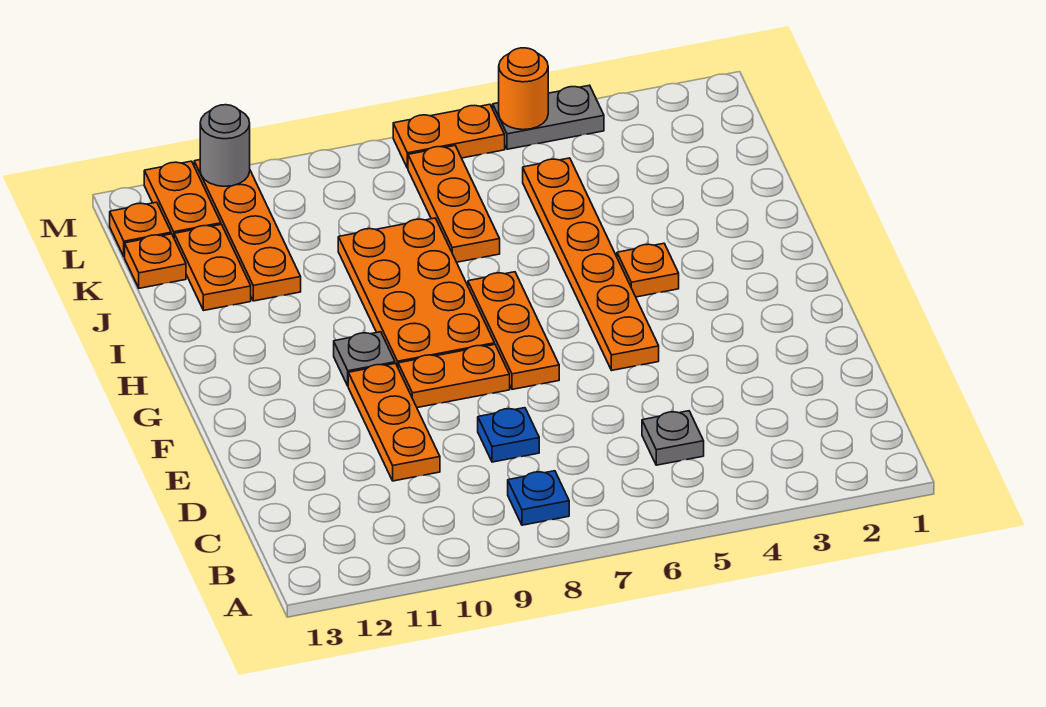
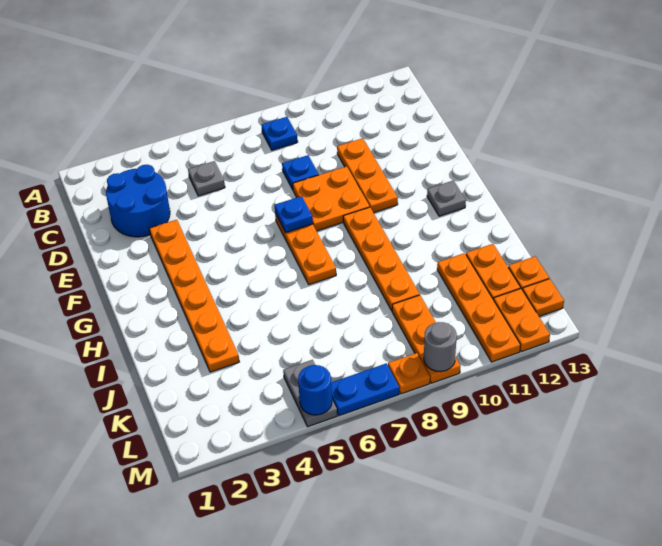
none -> blue round brick C2:D3 level 1
orange plate F5:K5 level 1 -> orange plate E3:J3 level 1
none -> blue plate F7 level 2
orange plate F8:F9 level 1 -> orange plate E8:F9 level 1
orange plate G8:J9 level 1 -> orange plate G9:J9 level 1
grey plate G10 level 1 -> grey plate G12 level 1
orange plate H4 level 1 -> orange plate M8 level 1
orange plate J7:L7 level 1 -> orange plate K9:M9 level 1
grey plate M4:M5 level 1 -> grey plate L5:M5 level 1
orange round brick M5 level 2 -> blue round brick M5 level 2
orange plate M6:M7 level 1 -> blue plate M6:M7 level 1
grey round brick M11 level 2 -> grey round brick M9 level 2

